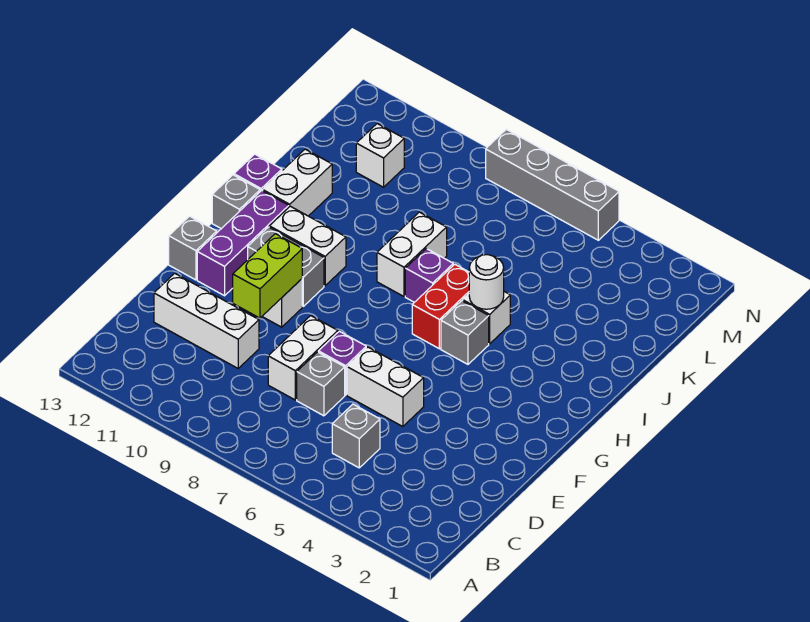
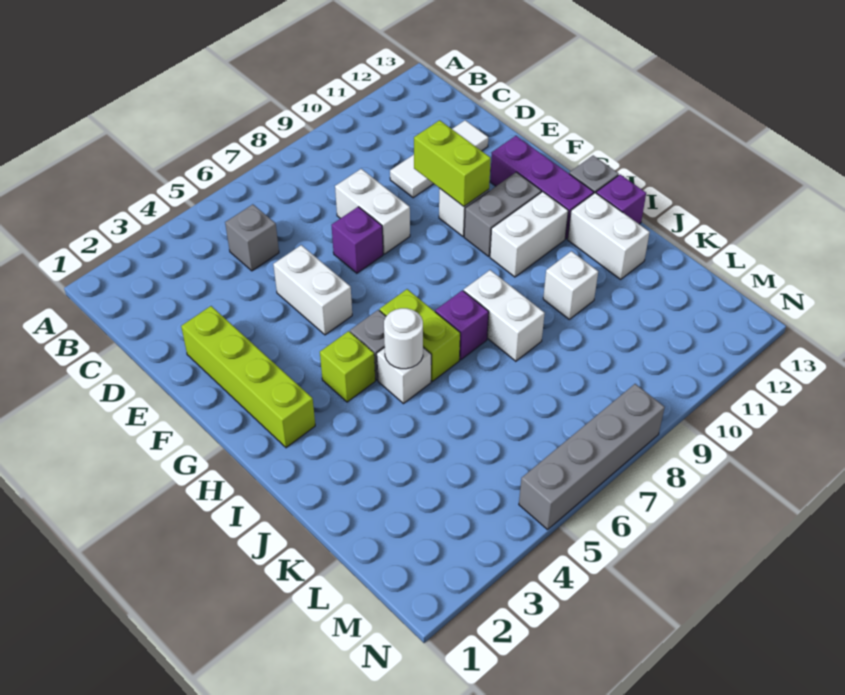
grey brick D7 level 1 -> none
white brick D10:D12 level 1 -> white tile D10:D12 level 1
none -> lime brick E2:H2 level 1
white brick E5:E6 level 1 -> white brick E5:F5 level 1
grey brick F13 level 1 -> none
none -> lime brick H4 level 1
red brick H6:I6 level 1 -> lime brick H6:I6 level 1
white brick L11 level 1 -> white brick J10 level 1

